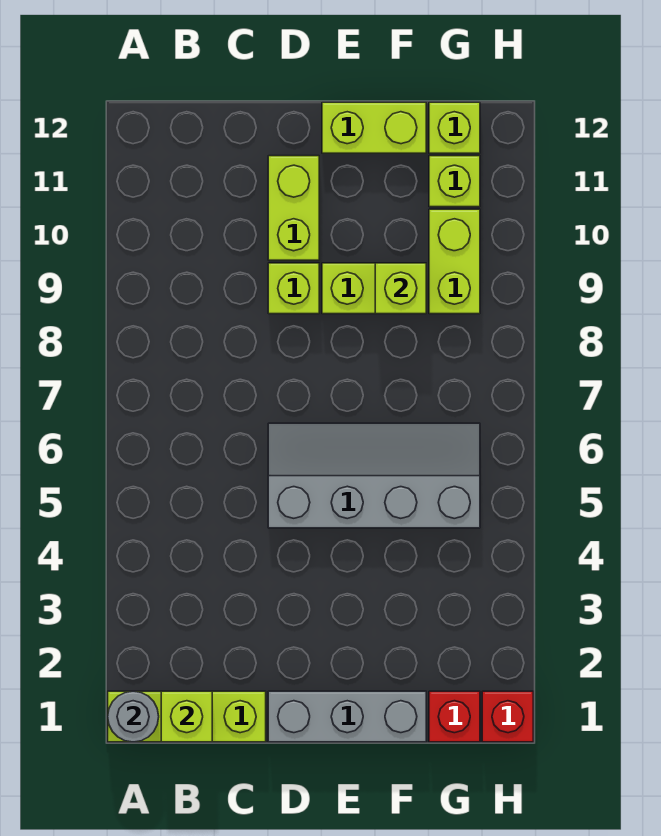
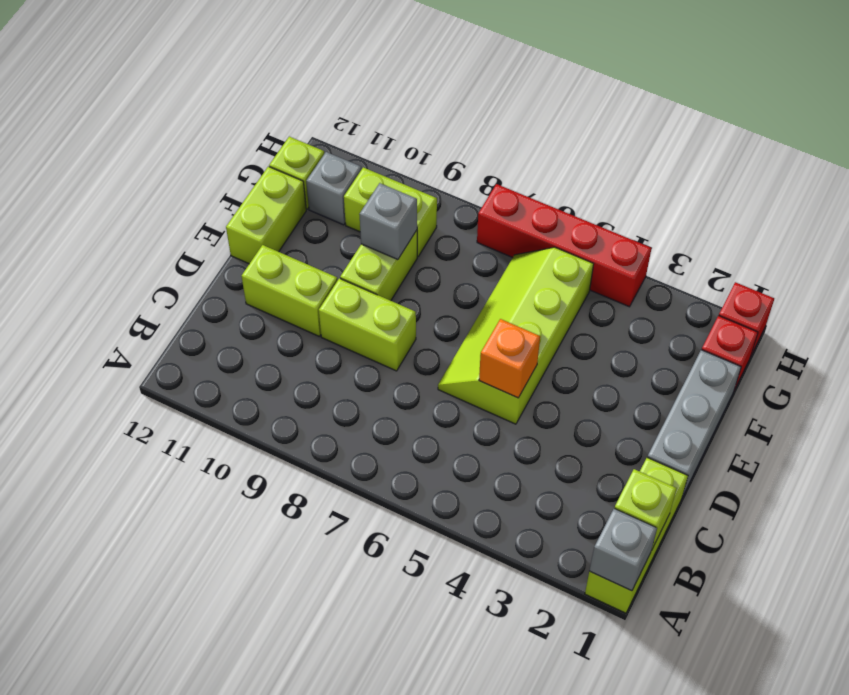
grey round brick A1 level 2 -> grey brick A1 level 2
grey slope D5:G6 level 1 top 5 -> lime slope D5:G6 level 1 top 5
none -> orange brick D5 level 2
lime brick D9 level 1 -> lime brick D8:D9 level 1
lime brick F9 level 2 -> grey brick F9 level 2
lime brick G11 level 1 -> grey brick G11 level 1
none -> red brick H4:H7 level 1

